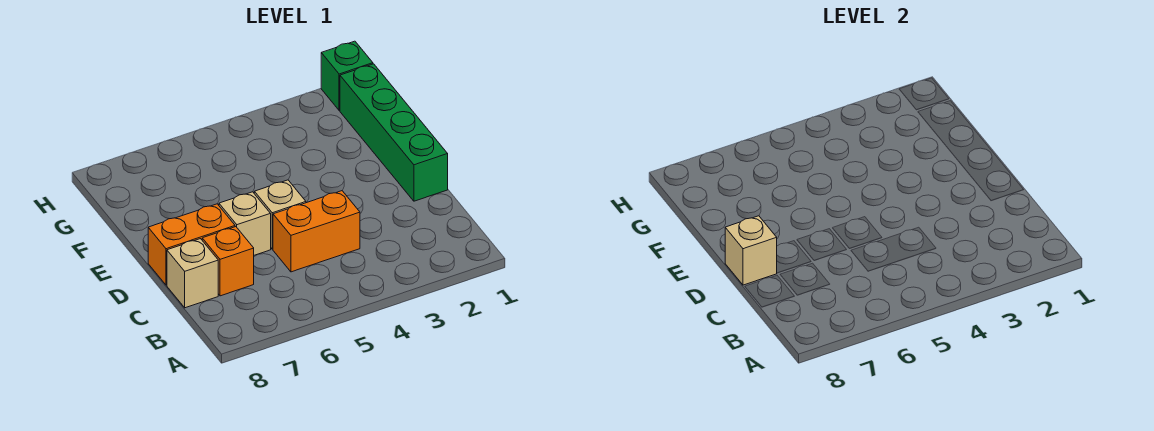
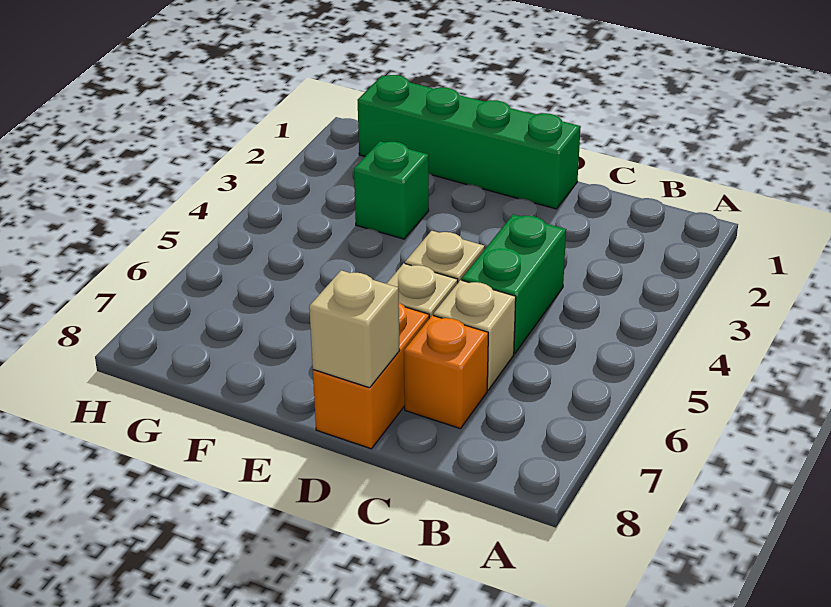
orange brick C4:C5 level 1 -> green brick C4:C5 level 1
tan brick C8 level 1 -> tan brick C6 level 1
green brick H1 level 1 -> green brick F3 level 1

